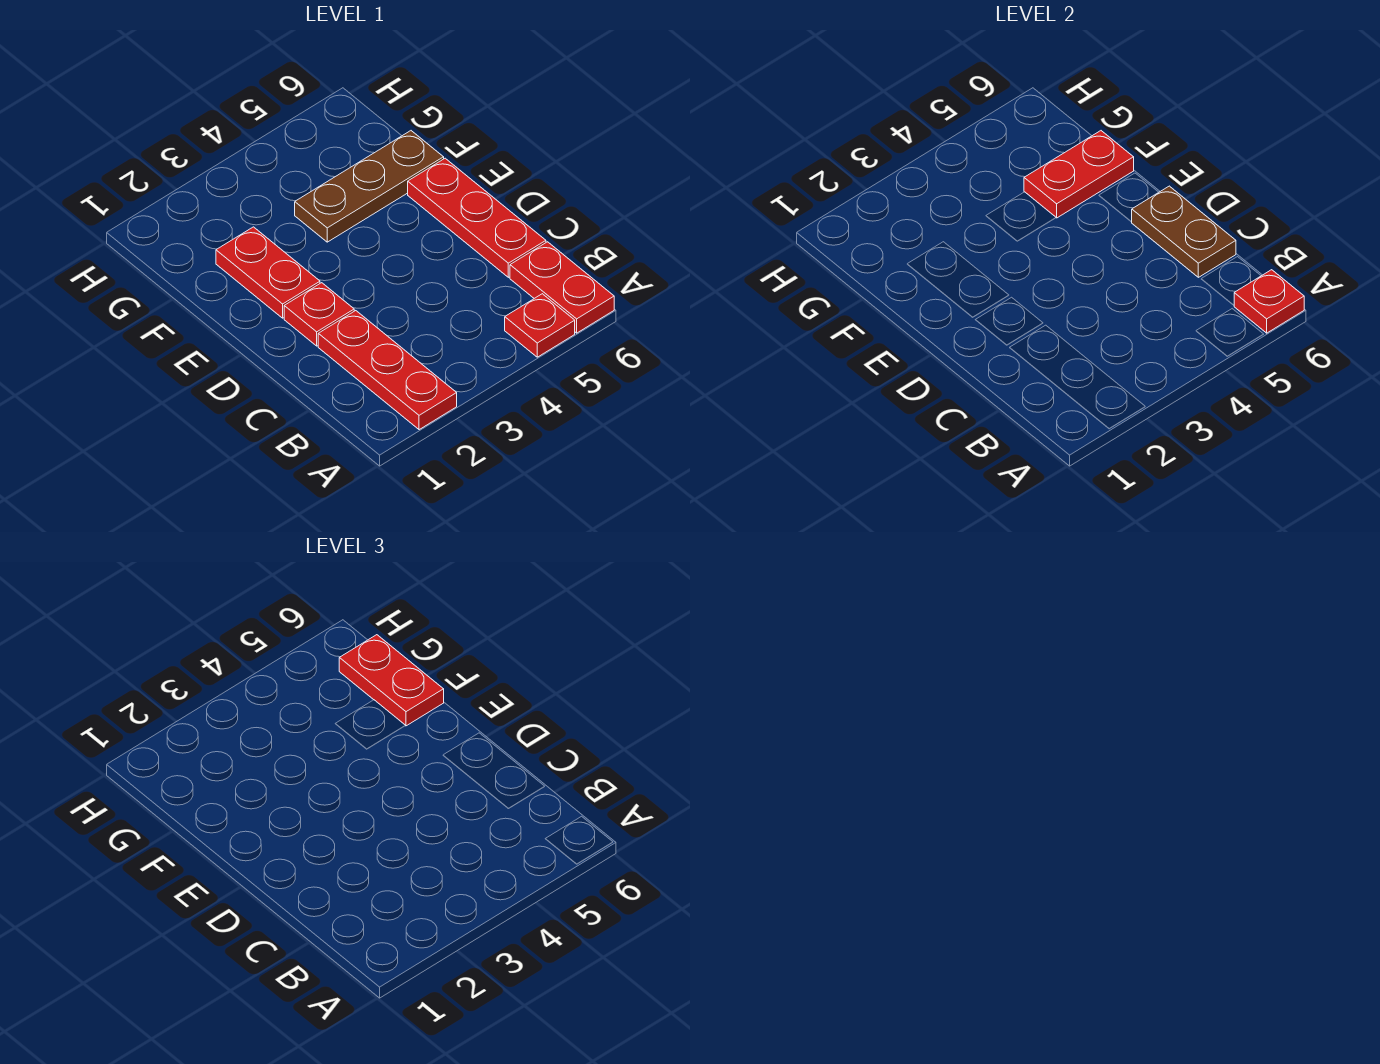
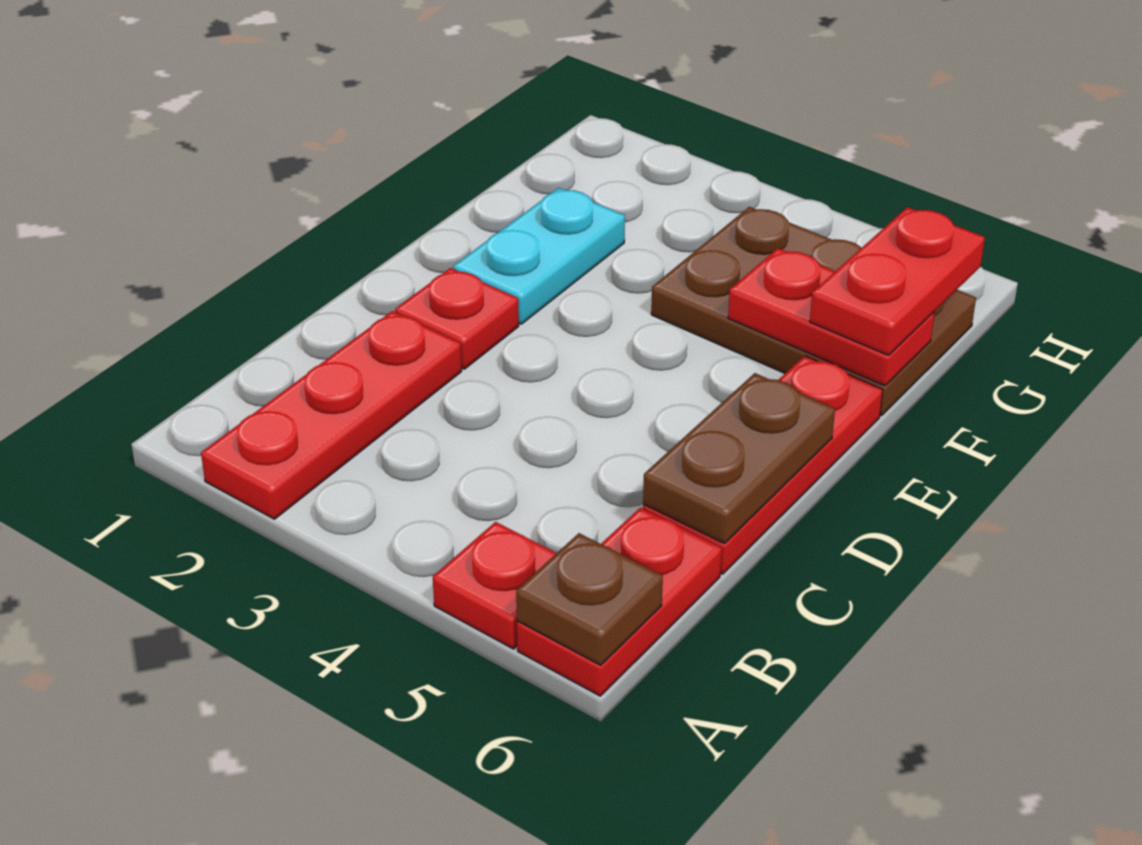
red plate A6 level 2 -> brown plate A6 level 2
red plate E2:F2 level 1 -> cyan plate E2:F2 level 1
brown plate F4:F6 level 1 -> brown plate F4:G6 level 1

